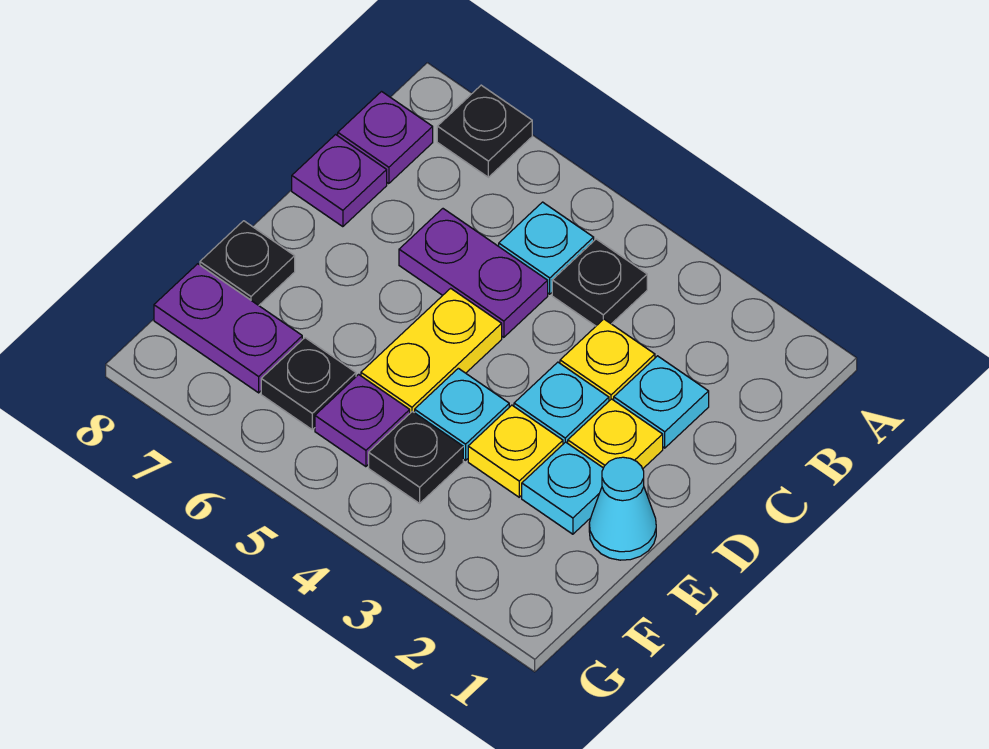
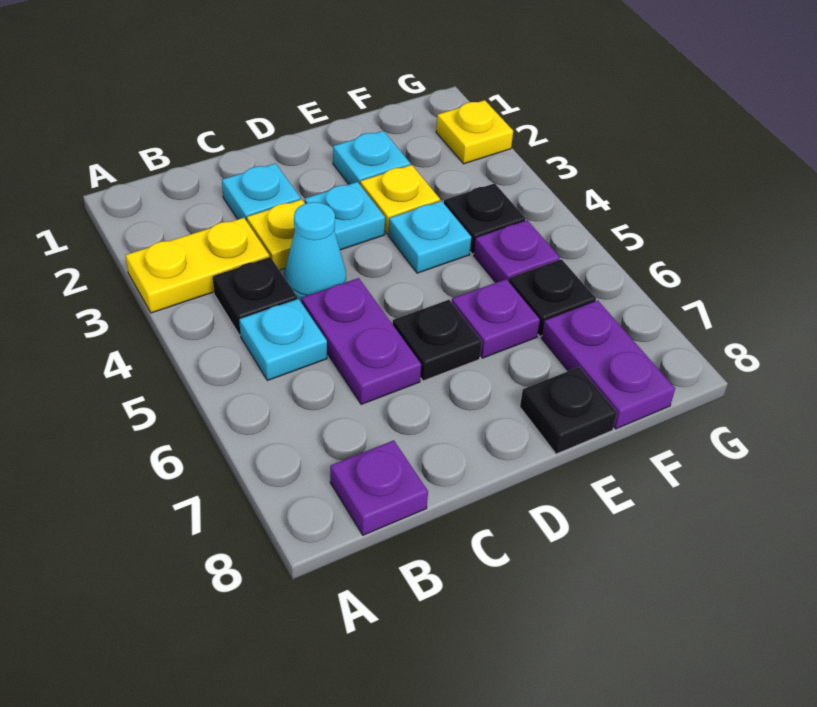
black plate A7 level 1 -> black plate D6 level 1
purple plate C8 level 1 -> purple plate E6 level 1
yellow plate D2 level 1 -> yellow plate G2 level 1
yellow plate D5:E5 level 1 -> yellow plate A3:B3 level 1
cyan cone E1 level 1 -> cyan cone C4 level 1

